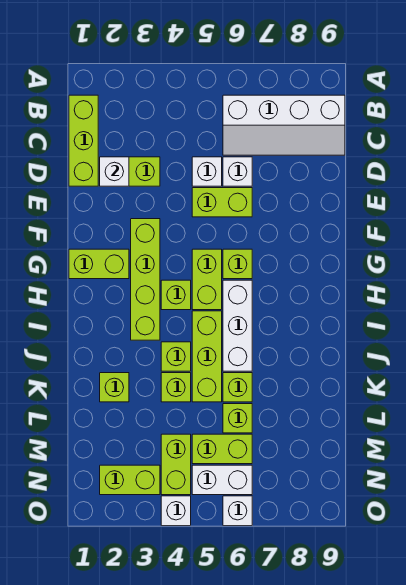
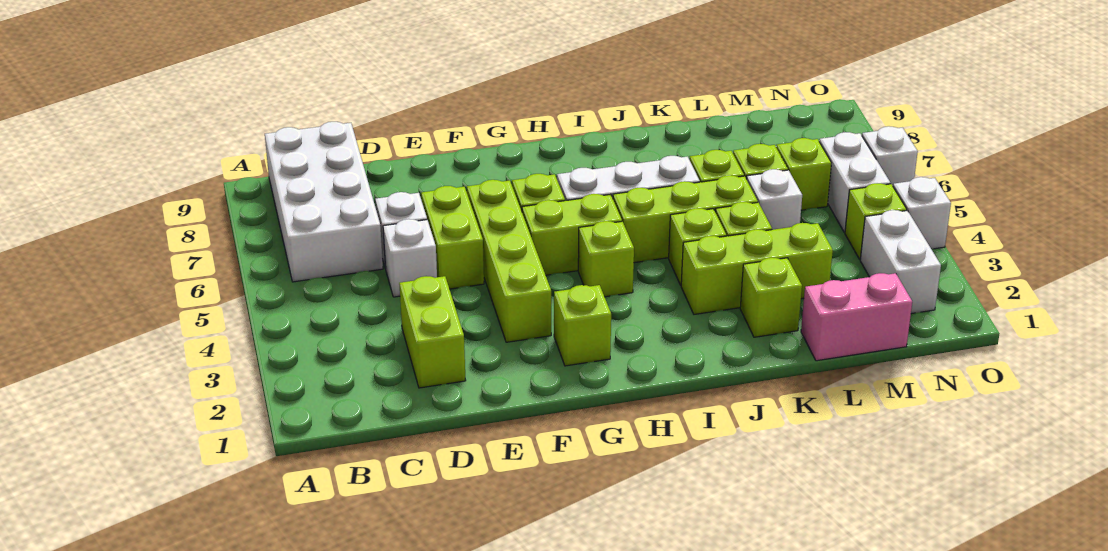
lime brick B1:D1 level 1 -> lime brick J3:L3 level 1
white slope B6:C9 level 1 top B -> white brick B6:C9 level 1
white brick D2 level 2 -> white brick L5 level 1
lime brick F3:I3 level 1 -> lime brick F3:F6 level 1
lime brick G1:G2 level 1 -> lime brick G2 level 1
none -> pink brick L1:M1 level 1
lime brick M4:N4 level 1 -> lime brick N4 level 1
lime brick M5:M6 level 1 -> lime brick M6 level 1
lime brick N2:N3 level 1 -> white brick N2:N3 level 1

